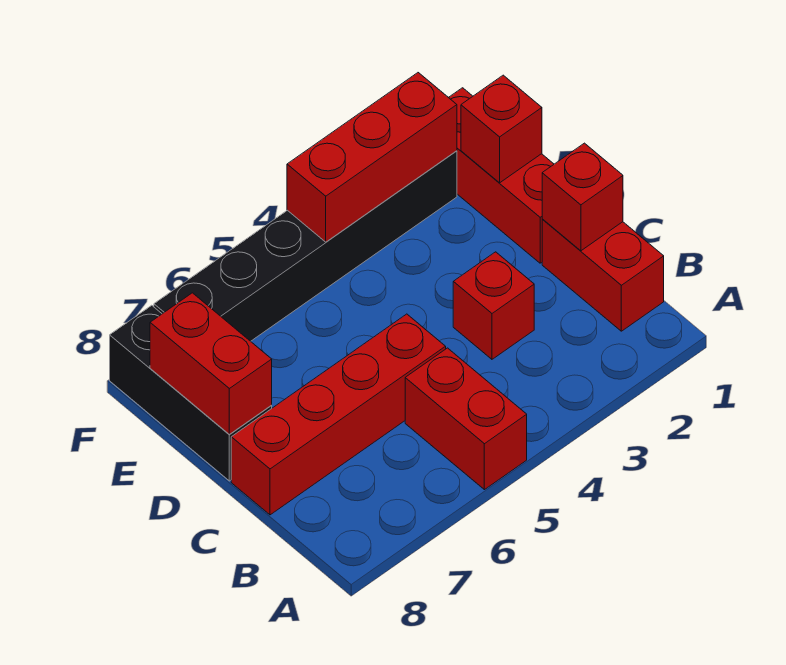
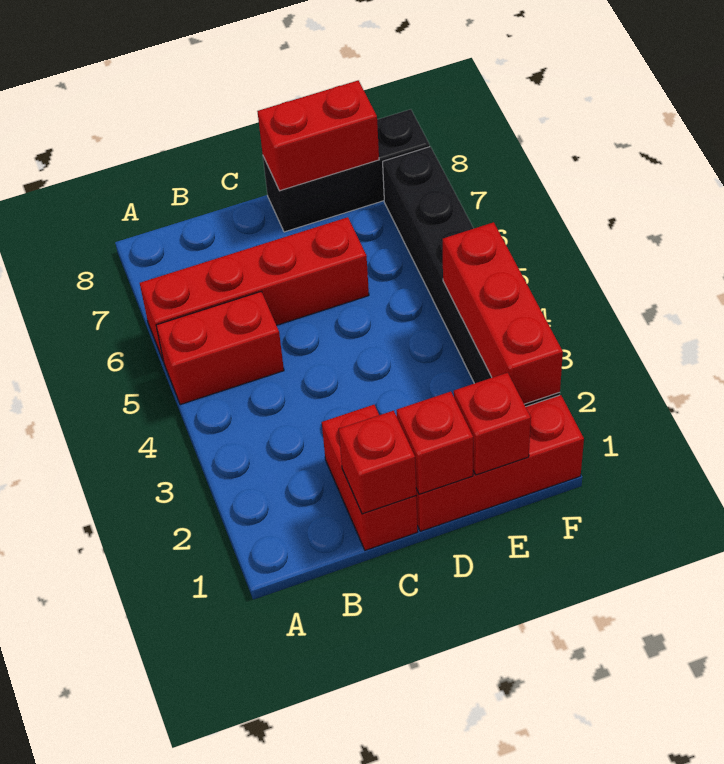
red brick B1:C1 level 1 -> red brick C1:C2 level 1
red brick C3 level 1 -> red brick D1 level 2
red brick C5:C8 level 1 -> red brick A6:D6 level 1

